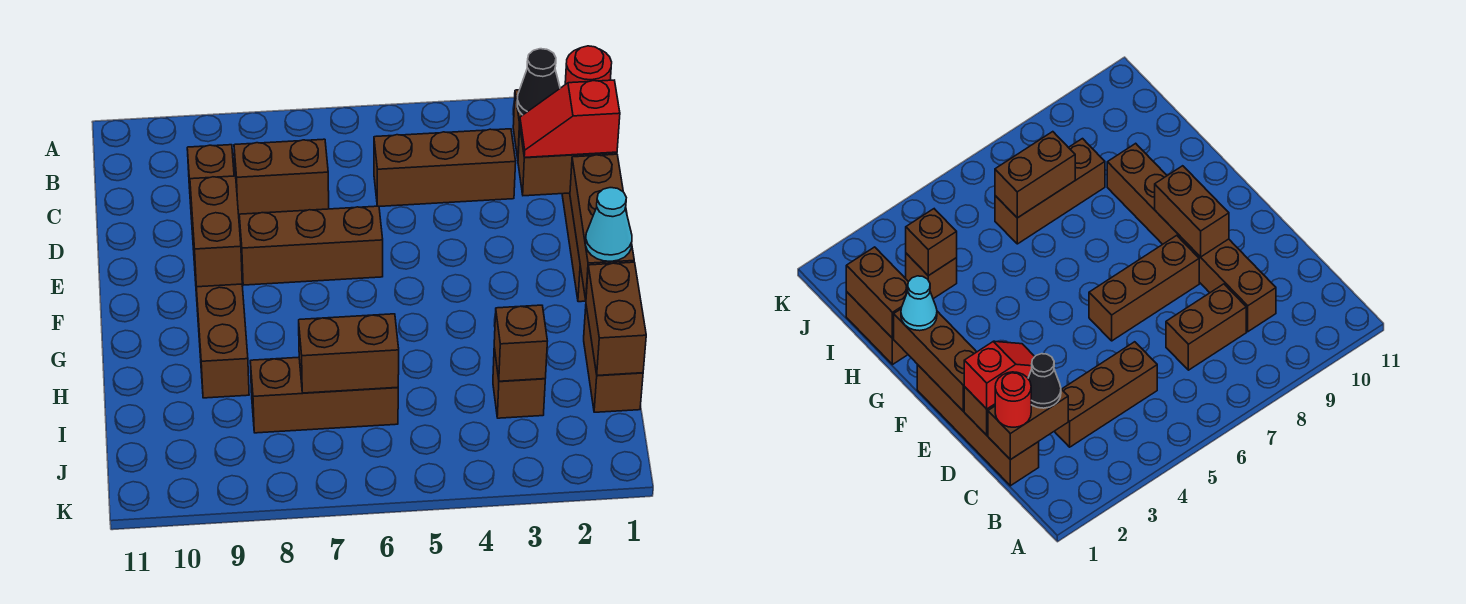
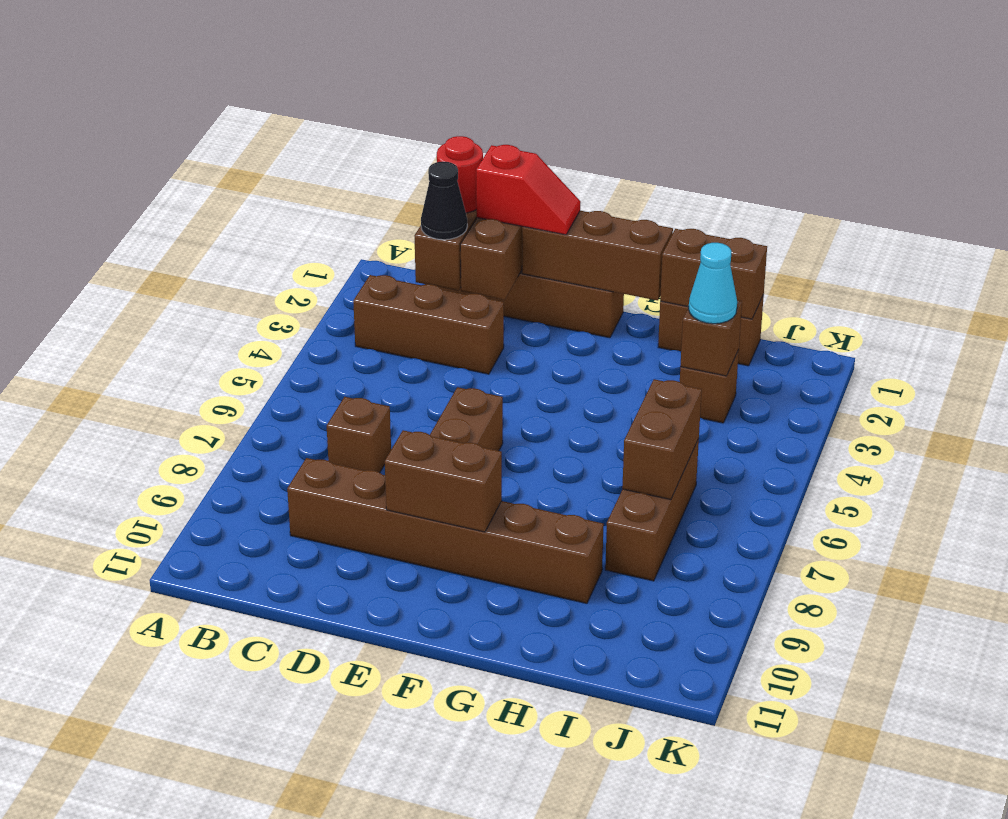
brown brick C3:C5 level 1 -> brown brick B3:D3 level 1
brown brick C7:C8 level 1 -> brown brick C7 level 1
red slope D1:D2 level 3 top 1 -> red slope D1:E1 level 3 top D
cyan cone G1 level 3 -> cyan cone I3 level 3

